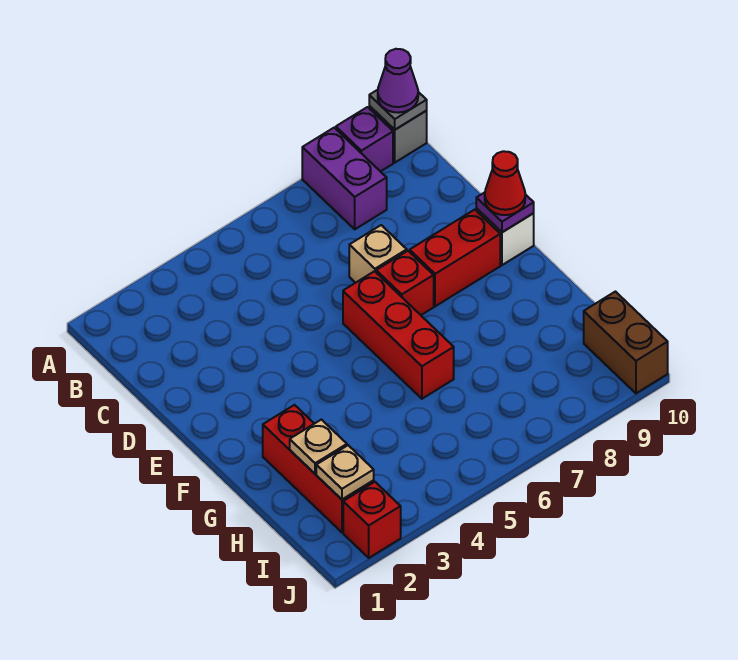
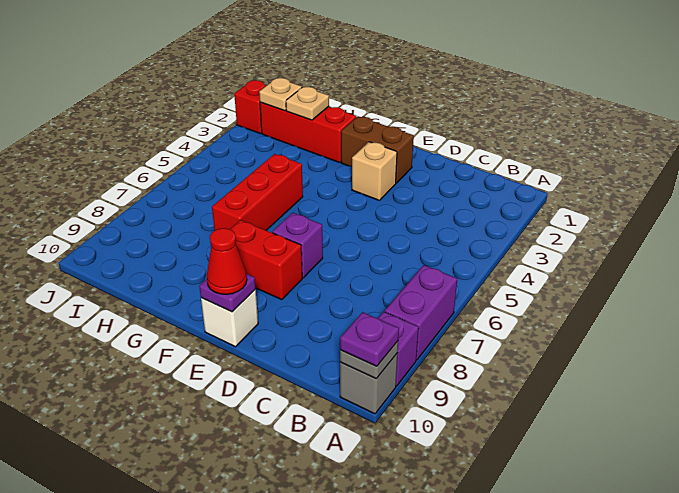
purple brick A8:B8 level 1 -> purple brick A7:A8 level 1
purple cone A10 level 3 -> purple plate A10 level 3
tan brick D7 level 1 -> tan brick E3 level 1
red brick E6:G6 level 1 -> red brick G5:G7 level 1
red brick E7 level 1 -> purple brick E7 level 1
red brick E8:E9 level 1 -> red brick E8:F8 level 1
brown brick I10:J10 level 1 -> brown brick E2:F2 level 1

